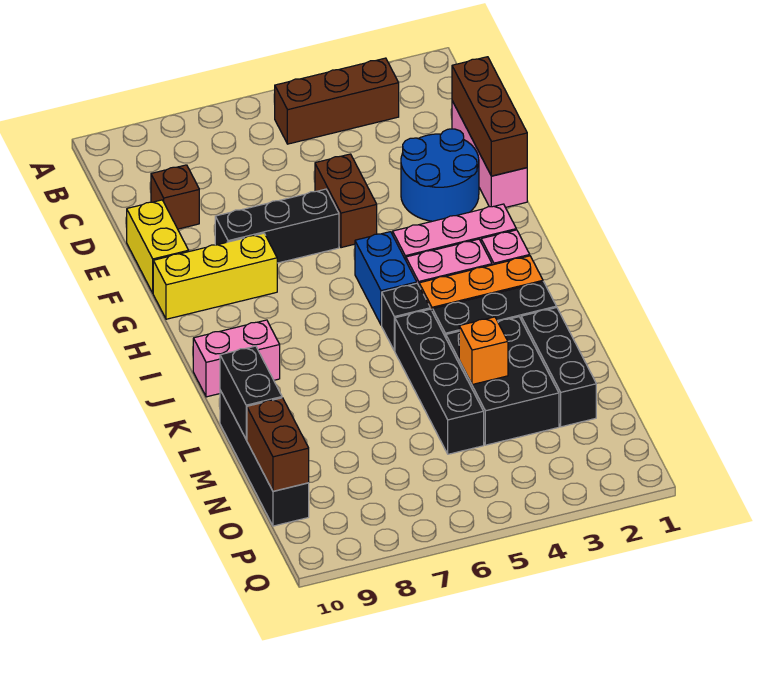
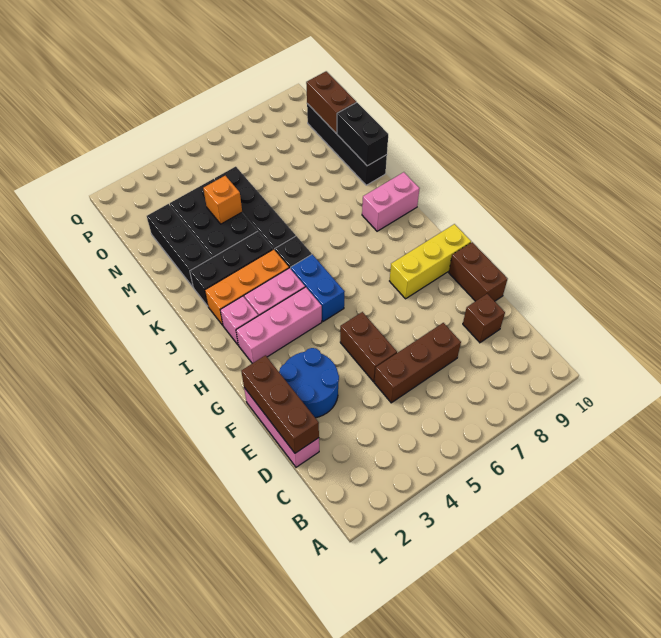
brown brick B3:B5 level 1 -> brown brick D5:D7 level 1
yellow brick E10:F10 level 1 -> brown brick E10:F10 level 1
black brick F6:F8 level 1 -> none

